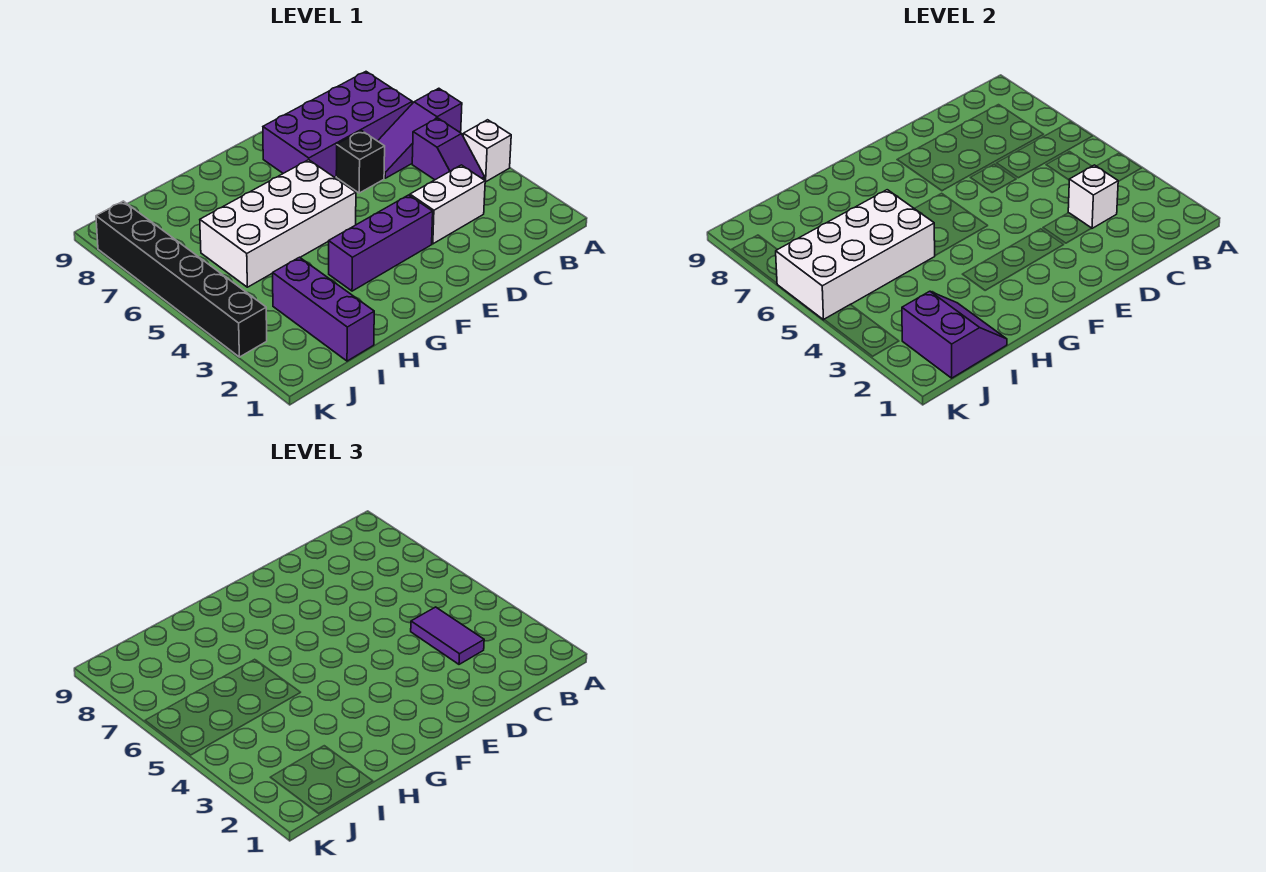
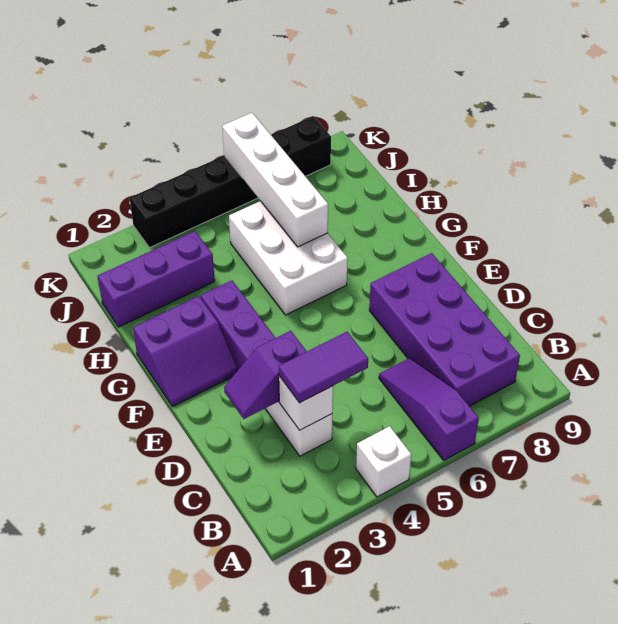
purple slope B4:B5 level 1 top 5 -> purple slope D2:D3 level 2 top 3
black brick D6 level 1 -> none
white brick F5:I6 level 1 -> white brick G5:I6 level 1
white brick H5:K6 level 2 -> white brick H6:K6 level 2
purple slope I1:J2 level 2 top J -> purple slope F1:G2 level 1 top G

